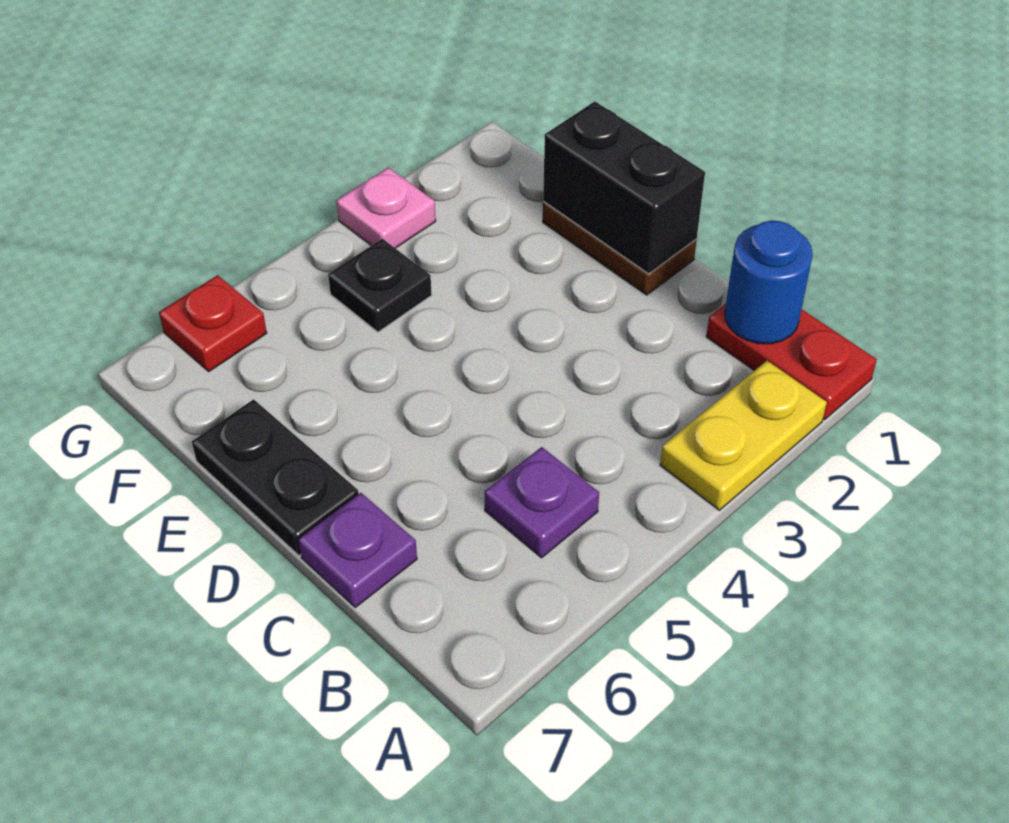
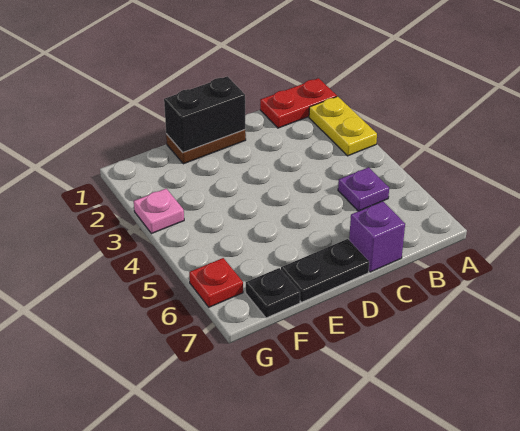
blue round brick B1 level 2 -> none
purple plate C7 level 1 -> purple brick C7 level 1
black plate F4 level 1 -> black plate F7 level 1

